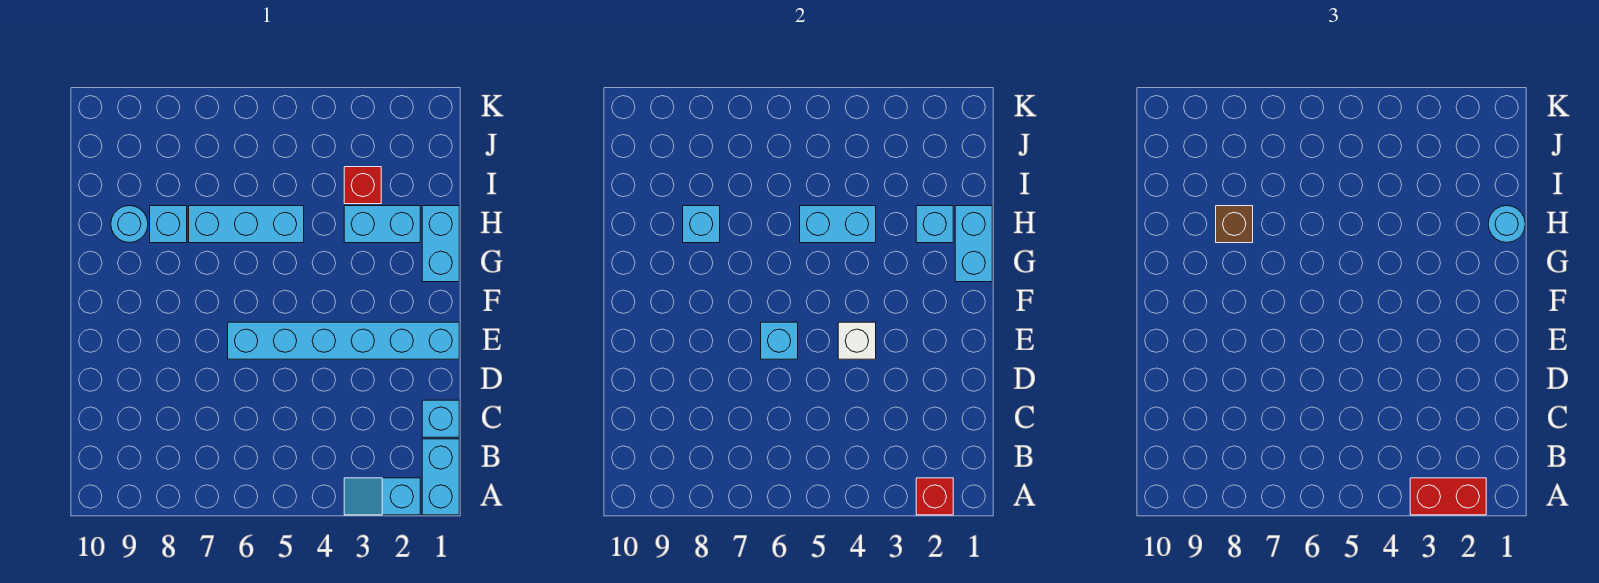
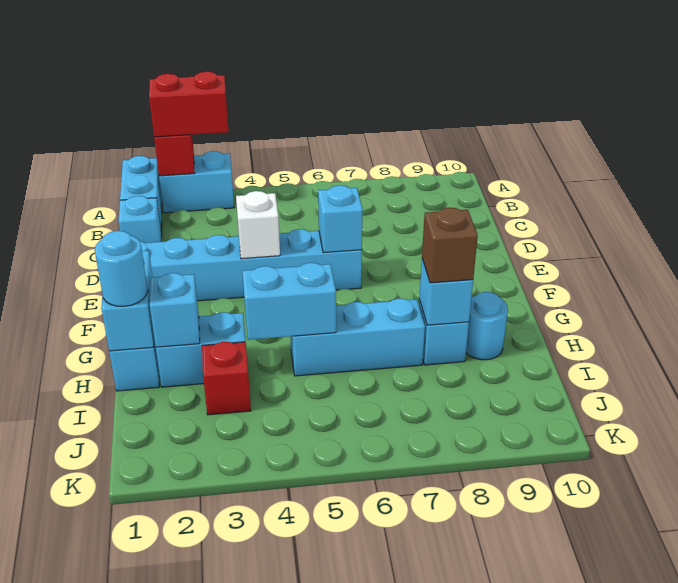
cyan slope A2:A3 level 1 top 2 -> cyan brick A2:A3 level 1

